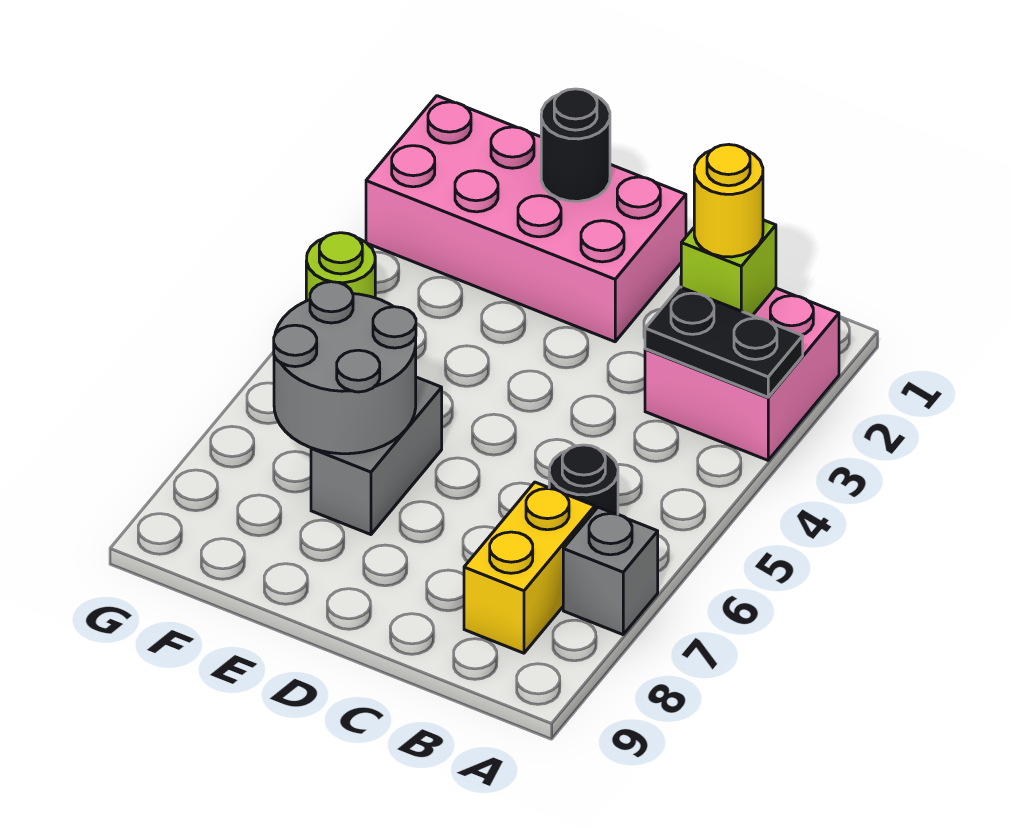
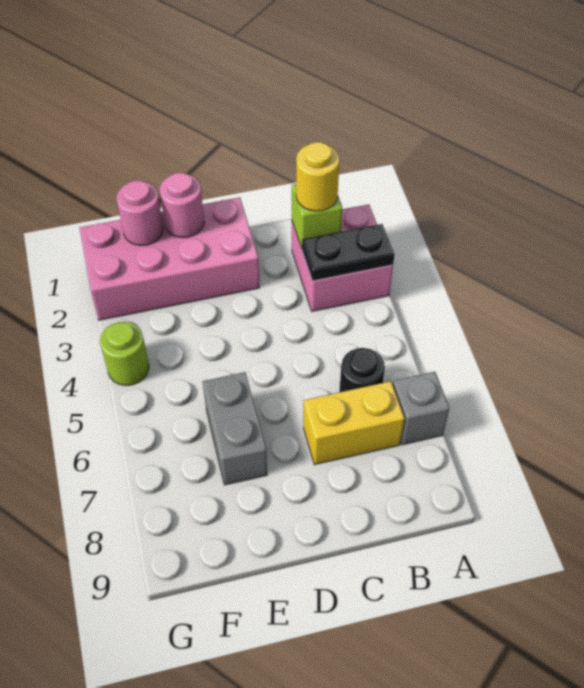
yellow brick B7:B8 level 1 -> yellow brick B7:C7 level 1
black round brick E1 level 2 -> pink round brick E1 level 2
grey round brick E6:F7 level 2 -> none
none -> pink round brick F1 level 2

